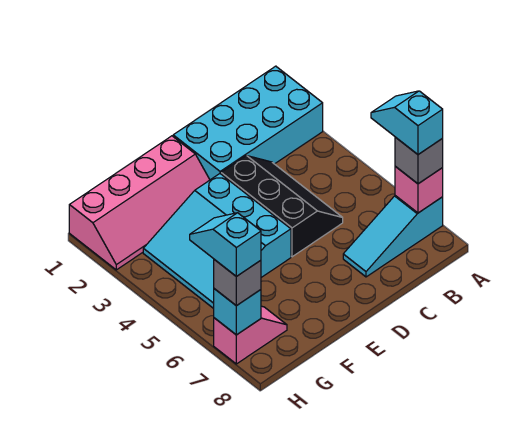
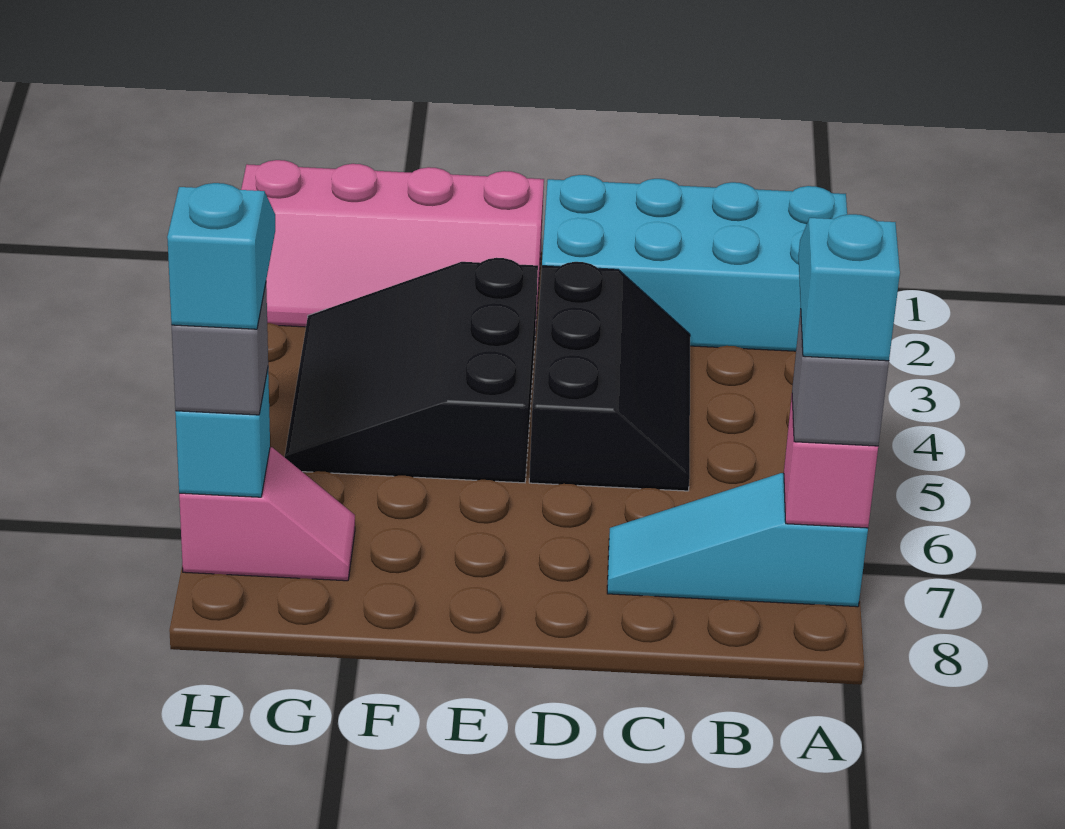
cyan slope E3:G5 level 1 top E -> black slope E3:G5 level 1 top E

